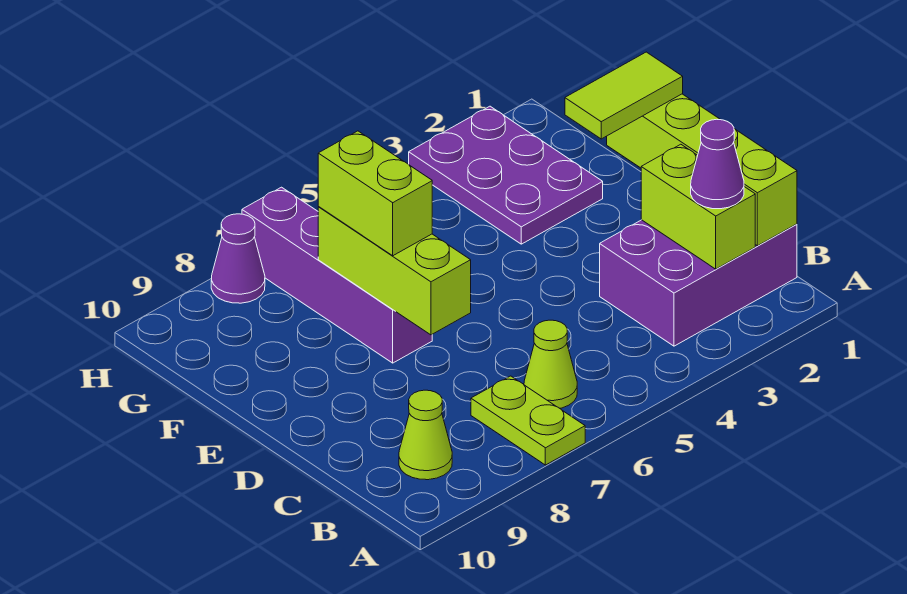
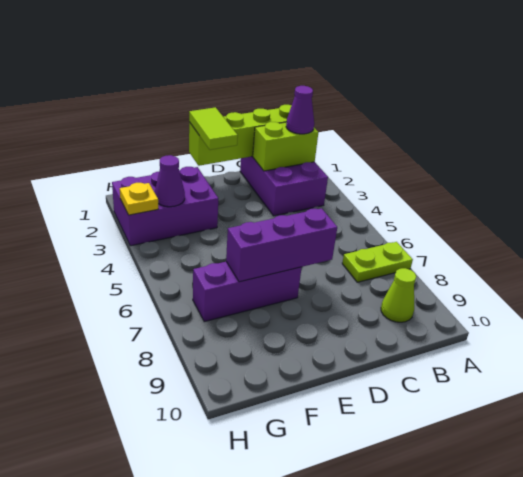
lime cone B6 level 1 -> none
lime brick D7:F7 level 2 -> purple brick D7:F7 level 2
purple brick E7:H7 level 1 -> purple brick E7:G7 level 1
lime brick E7:F7 level 3 -> none
purple plate F2:H3 level 1 -> purple brick F2:H3 level 1
none -> yellow plate H3 level 2
purple cone H8 level 1 -> purple cone G3 level 2

